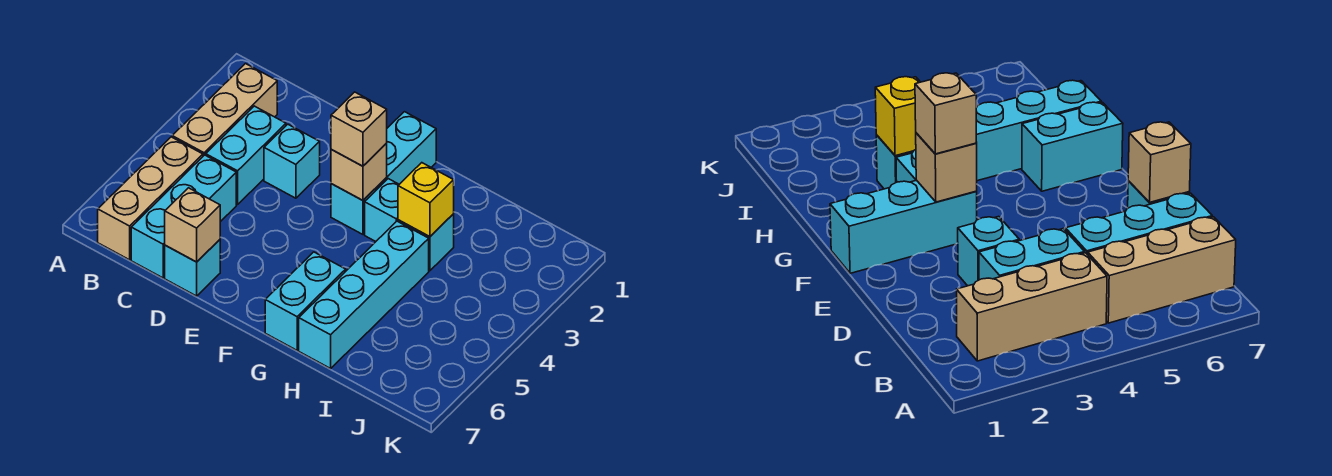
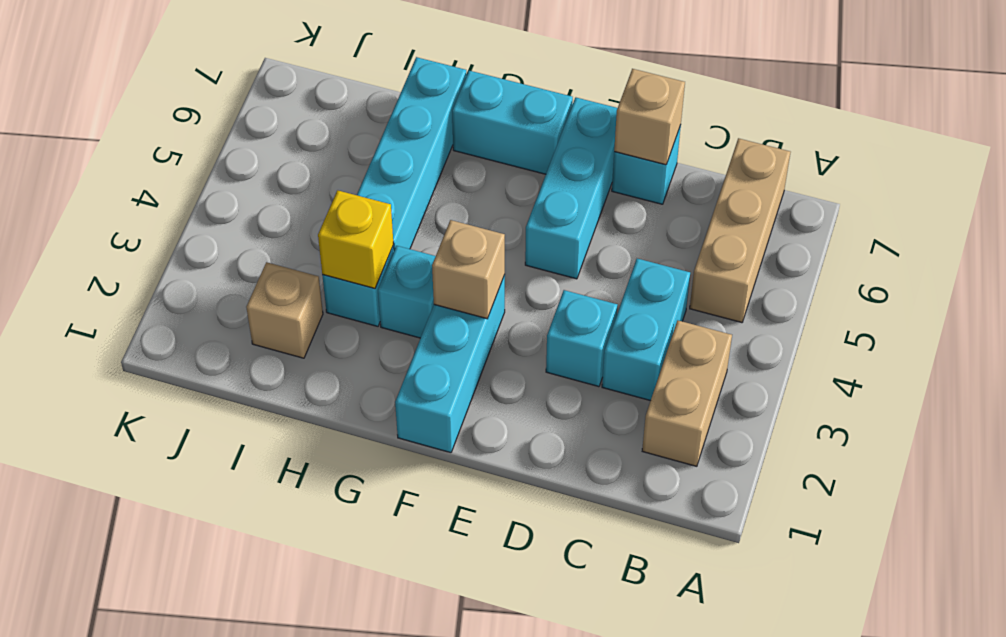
tan brick B2:B4 level 1 -> tan brick B2:B3 level 1
cyan brick C5:C7 level 1 -> cyan brick E5:E7 level 1
tan brick F3 level 3 -> tan brick I2 level 1
cyan brick G6:G7 level 1 -> cyan brick F7:G7 level 1

